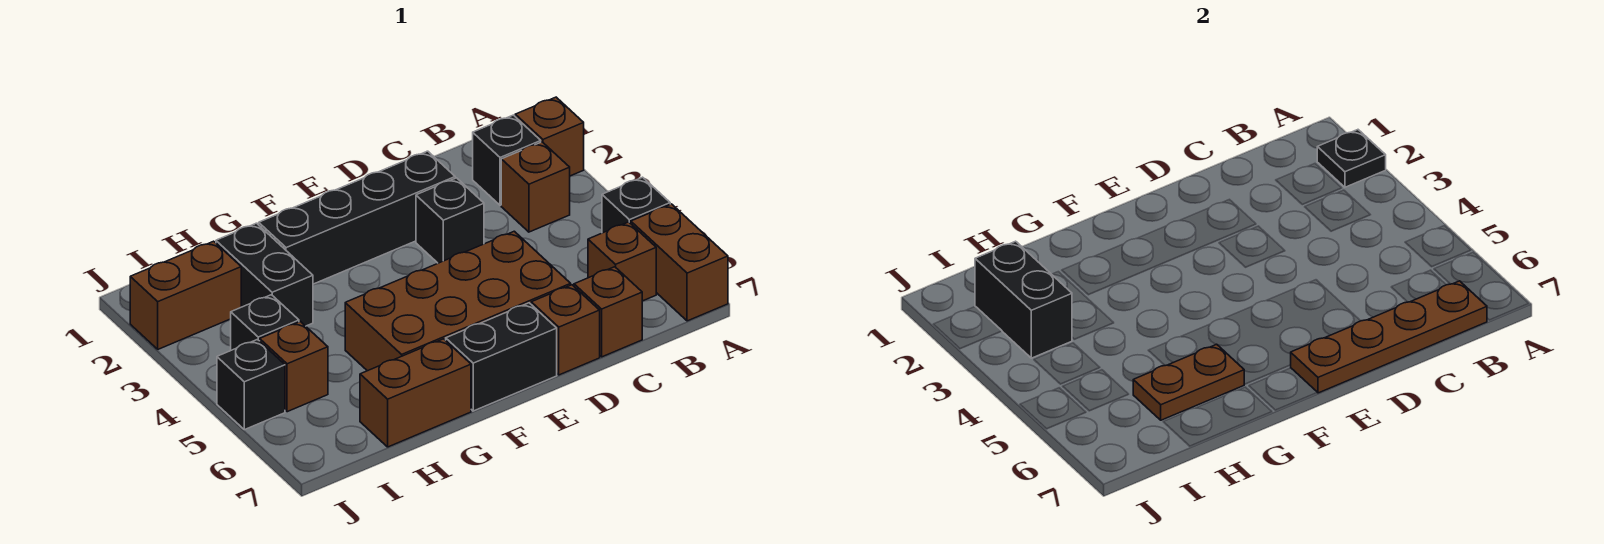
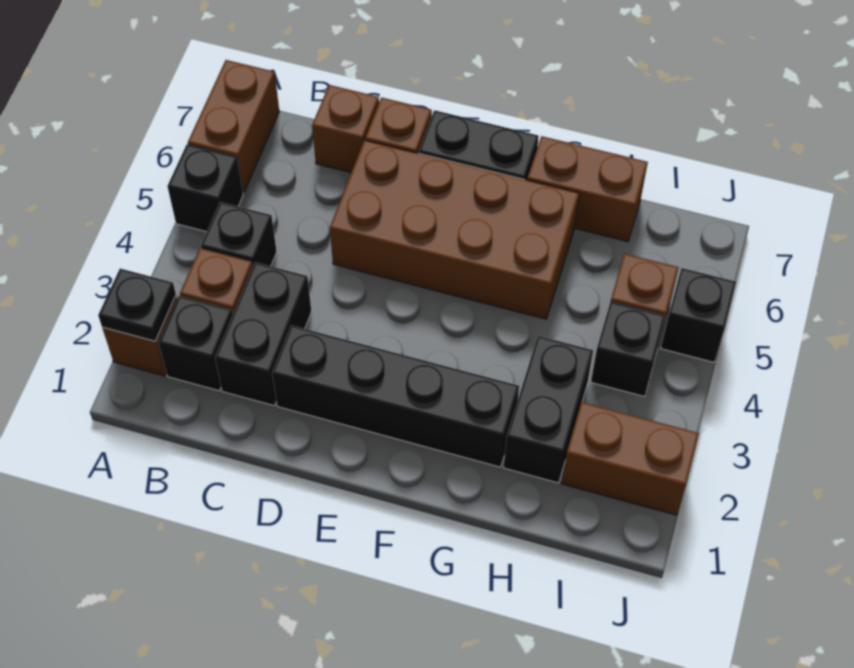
brown brick B6 level 1 -> none
brown plate B7:E7 level 2 -> none
black brick D3 level 1 -> black brick B4 level 1
brown plate G6:H6 level 2 -> none
black brick I2:I3 level 2 -> black brick C2:C3 level 1

